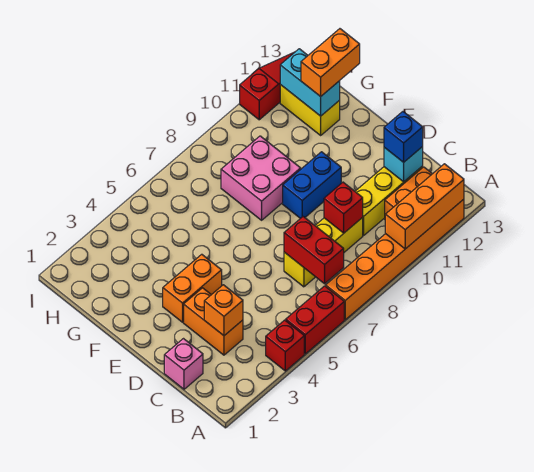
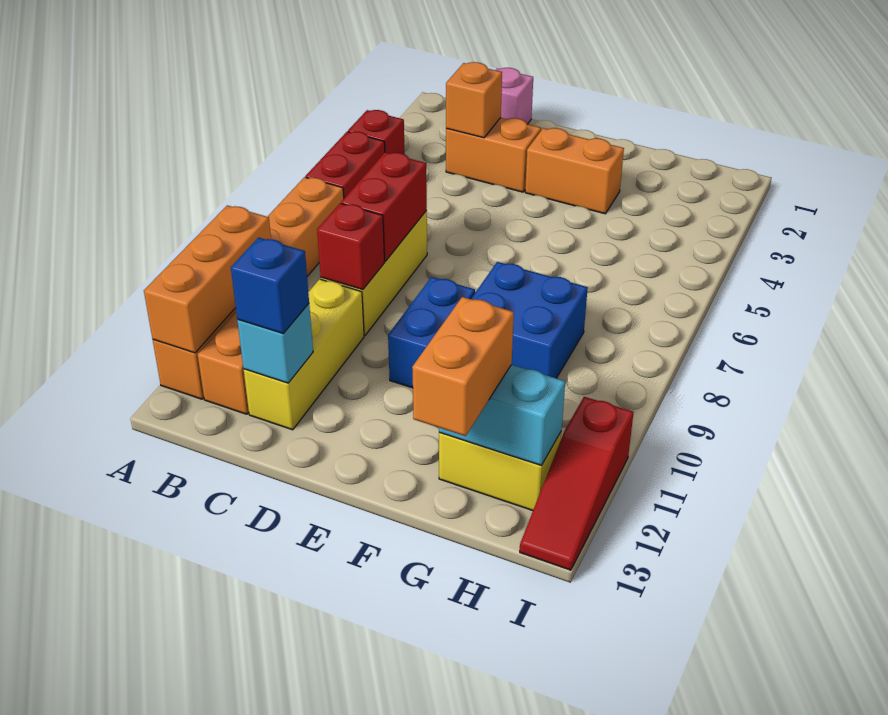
red brick B7:C7 level 2 -> red brick C7:C8 level 2
orange brick E3:E4 level 1 -> orange brick E3:F3 level 1
pink brick F8:G9 level 1 -> blue brick F8:G9 level 1

